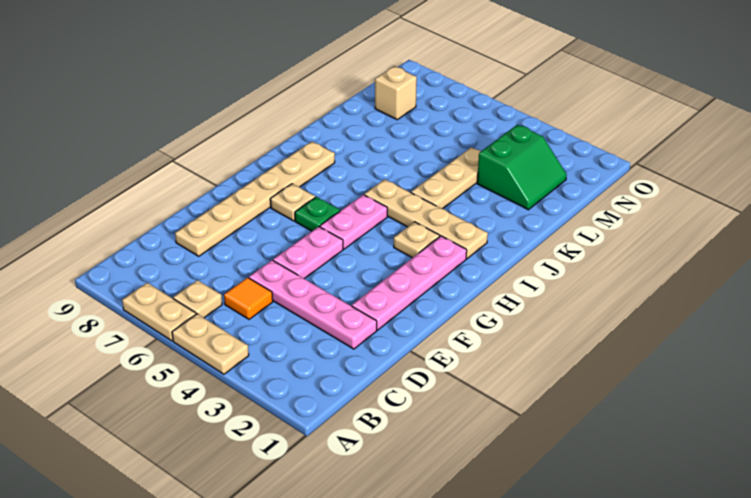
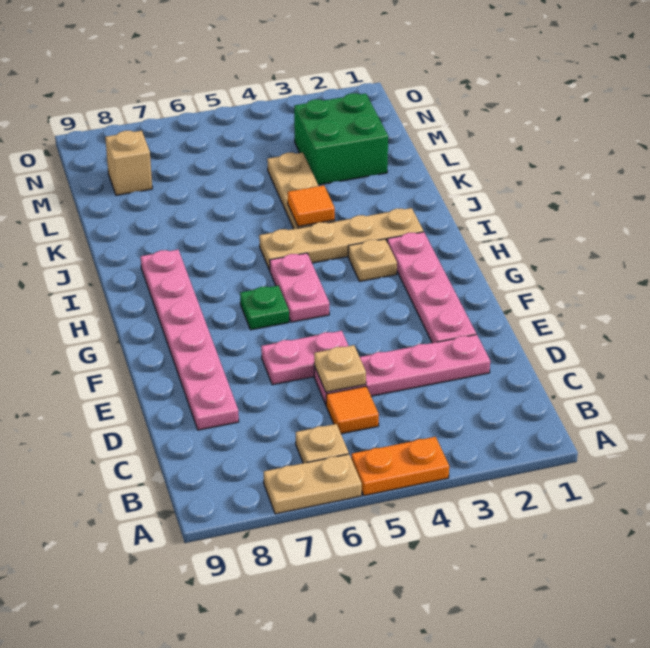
tan plate A4:A5 level 1 -> orange plate A4:A5 level 1
tan plate D8:I8 level 1 -> pink plate D8:I8 level 1
pink plate E5:F5 level 1 -> pink plate E5:E6 level 1
tan plate G7 level 1 -> tan plate D5 level 2
none -> orange tile J4 level 2
green slope L2:M3 level 1 top 3 -> green brick L2:M3 level 1

